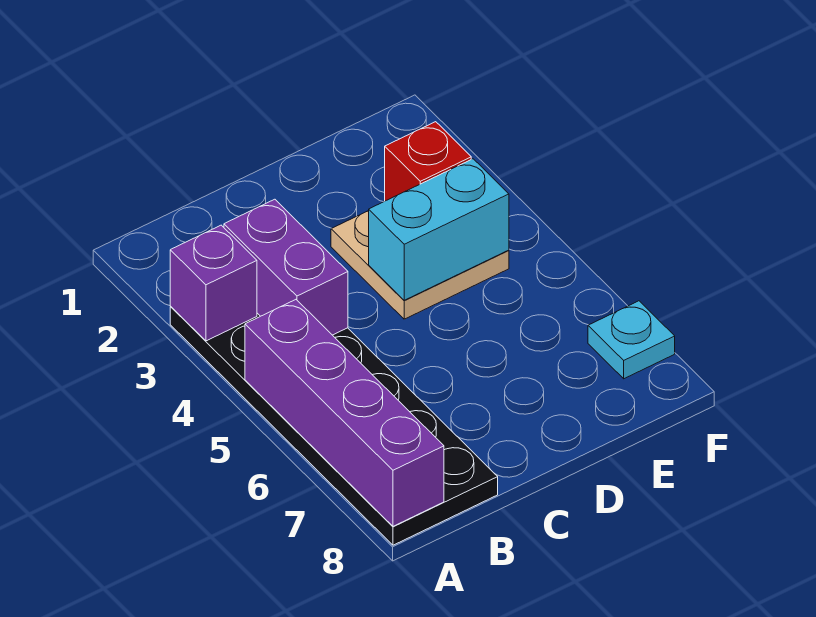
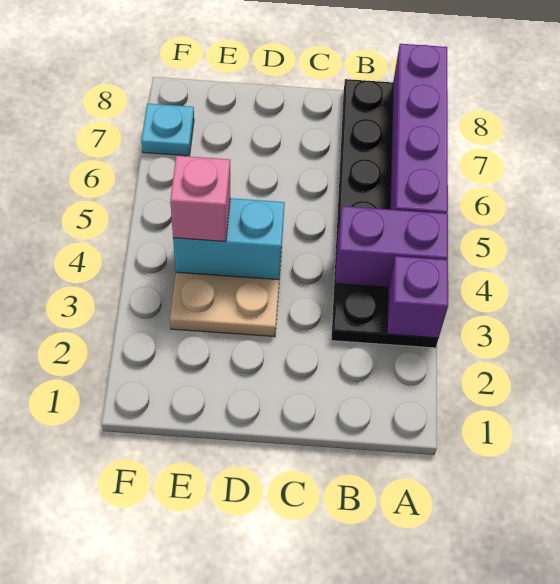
purple brick B3:B4 level 2 -> purple brick A4:B4 level 2
red brick E3 level 2 -> none
none -> pink brick E4 level 3

